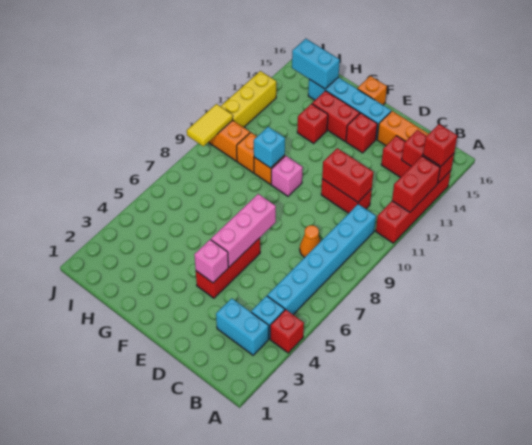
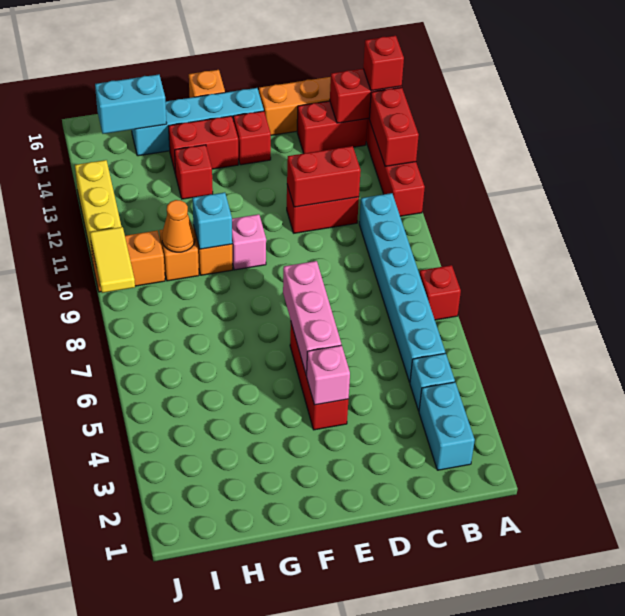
red brick A4 level 1 -> red brick A7 level 1
cyan brick B3:C3 level 1 -> cyan brick B2:B3 level 1
orange cone C8 level 1 -> orange cone H10 level 2

